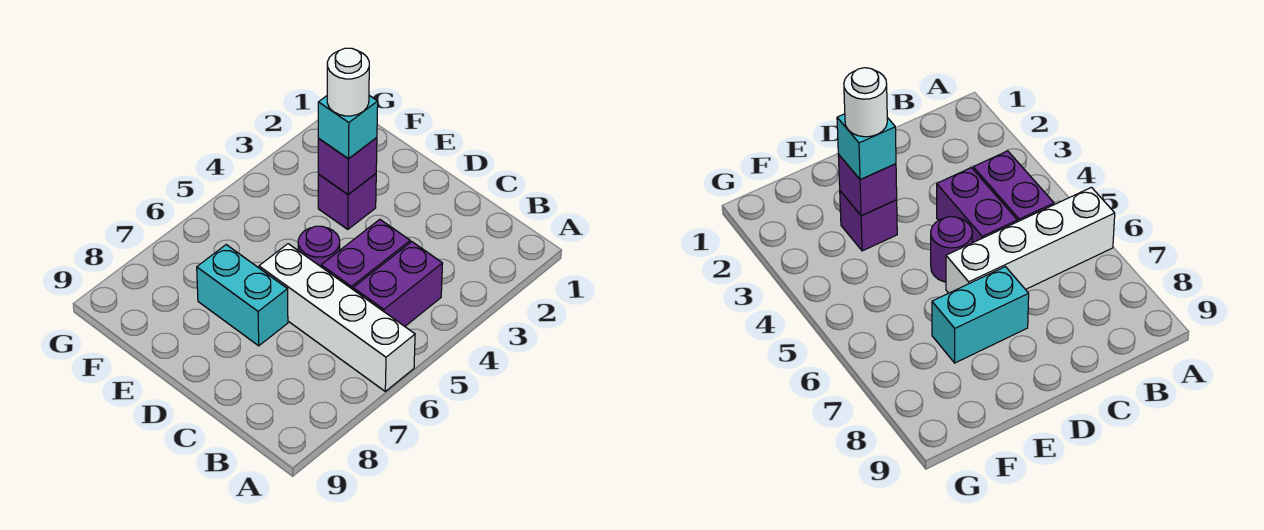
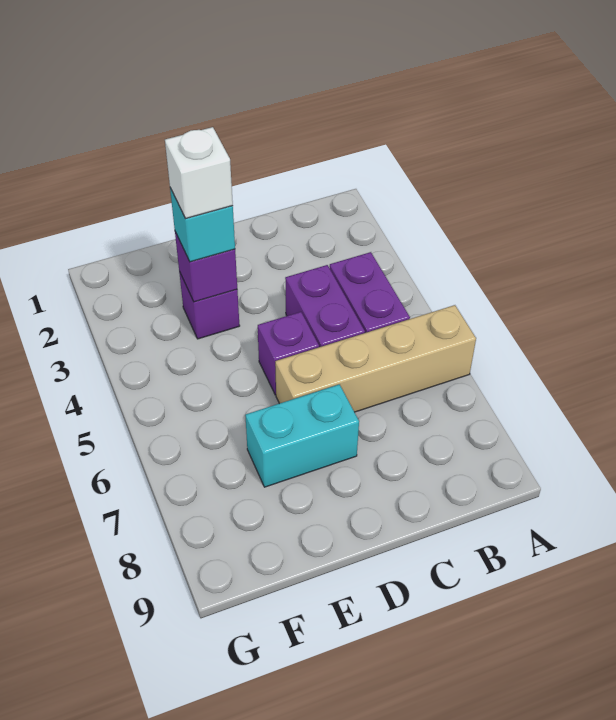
white brick A6:D6 level 1 -> tan brick A6:D6 level 1
purple round brick D5 level 1 -> purple brick D5 level 1
white round brick E3 level 4 -> white brick E3 level 4

